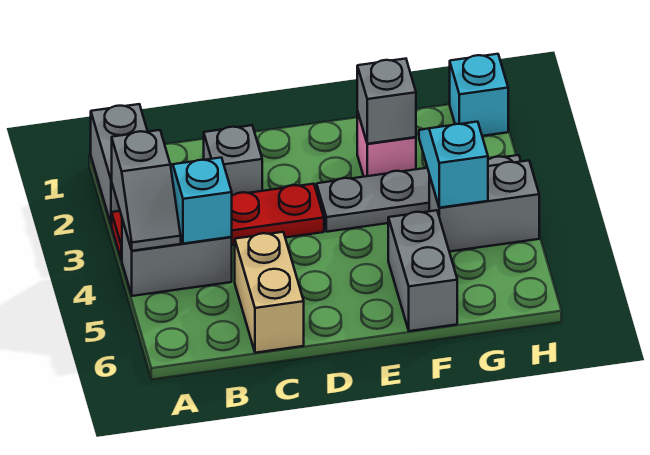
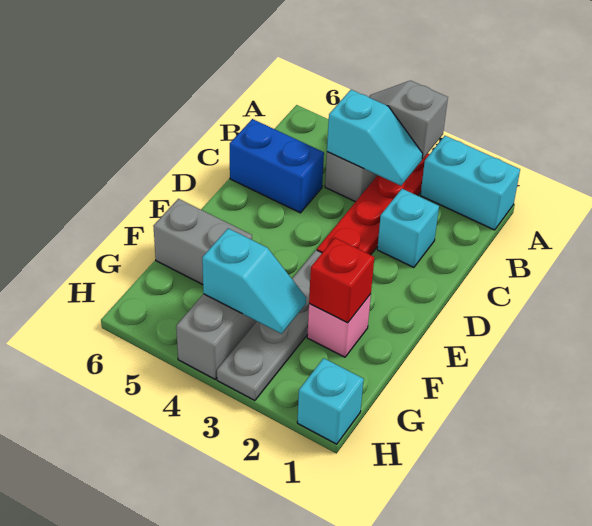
grey brick A1:A2 level 1 -> cyan brick A1:A2 level 1
grey brick C2 level 1 -> cyan brick C2 level 1
tan brick C5:C6 level 1 -> blue brick C5:C6 level 1
grey brick F2 level 2 -> red brick F2 level 2

